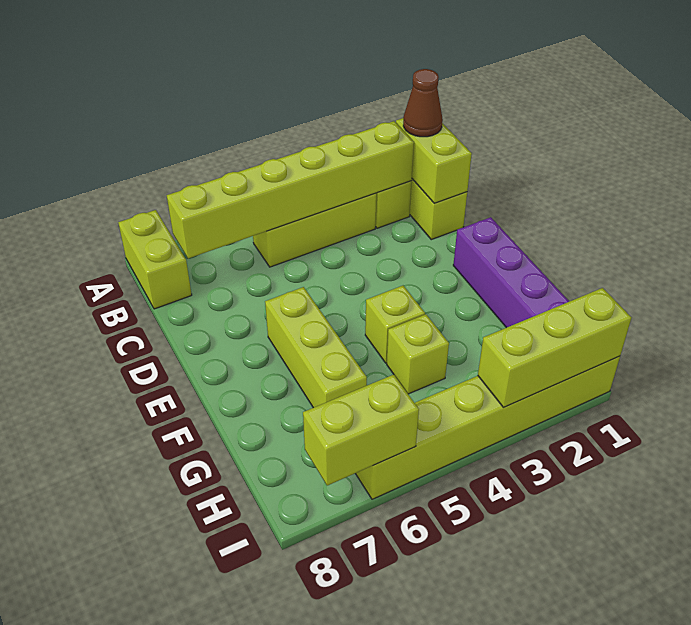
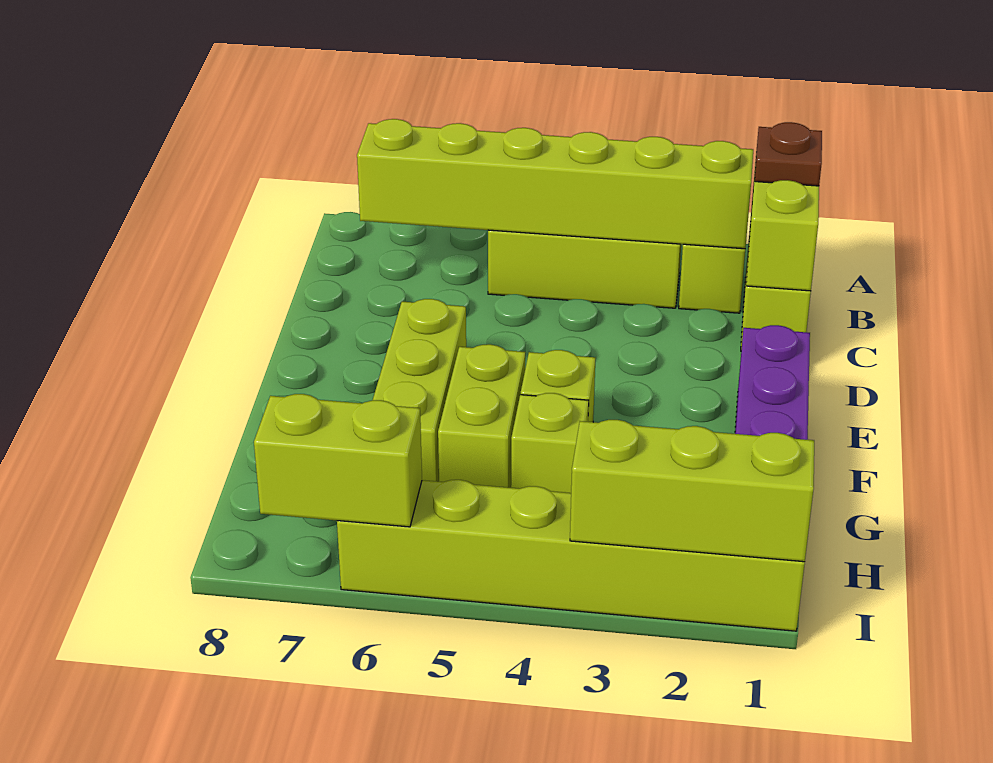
lime brick A8:B8 level 1 -> lime brick F5:G5 level 1
brown cone B1 level 3 -> brown plate B1 level 3

